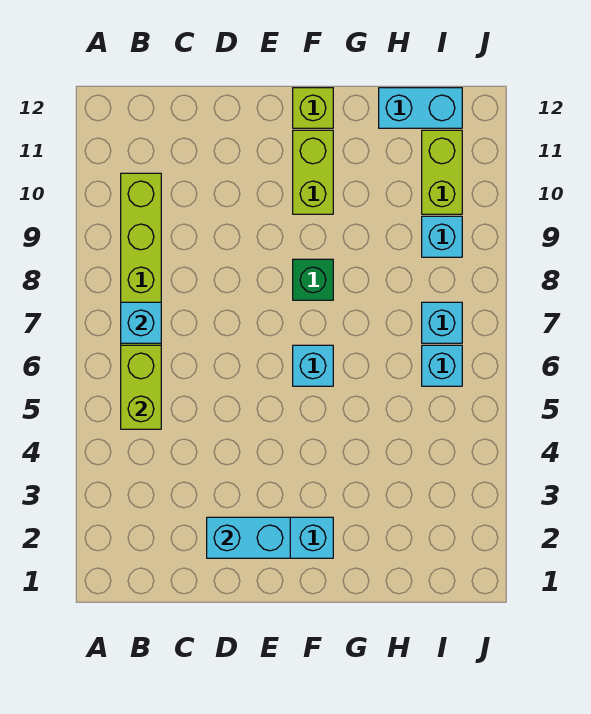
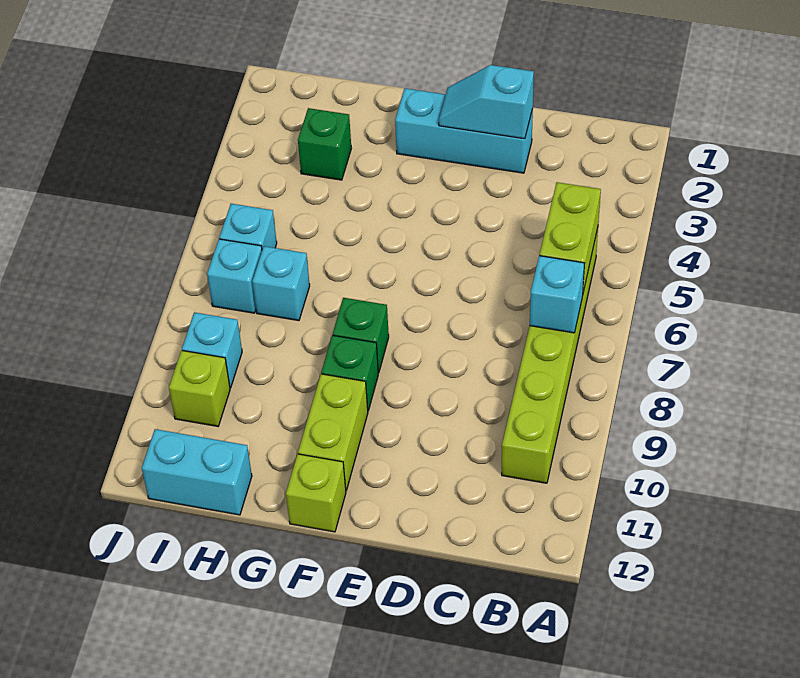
cyan brick D2:E2 level 2 -> cyan slope D2:E2 level 2 top D
cyan brick F6 level 1 -> cyan brick H7 level 1
none -> green brick F9 level 1
none -> green brick H3 level 1
lime brick I10:I11 level 1 -> lime brick I10 level 1

